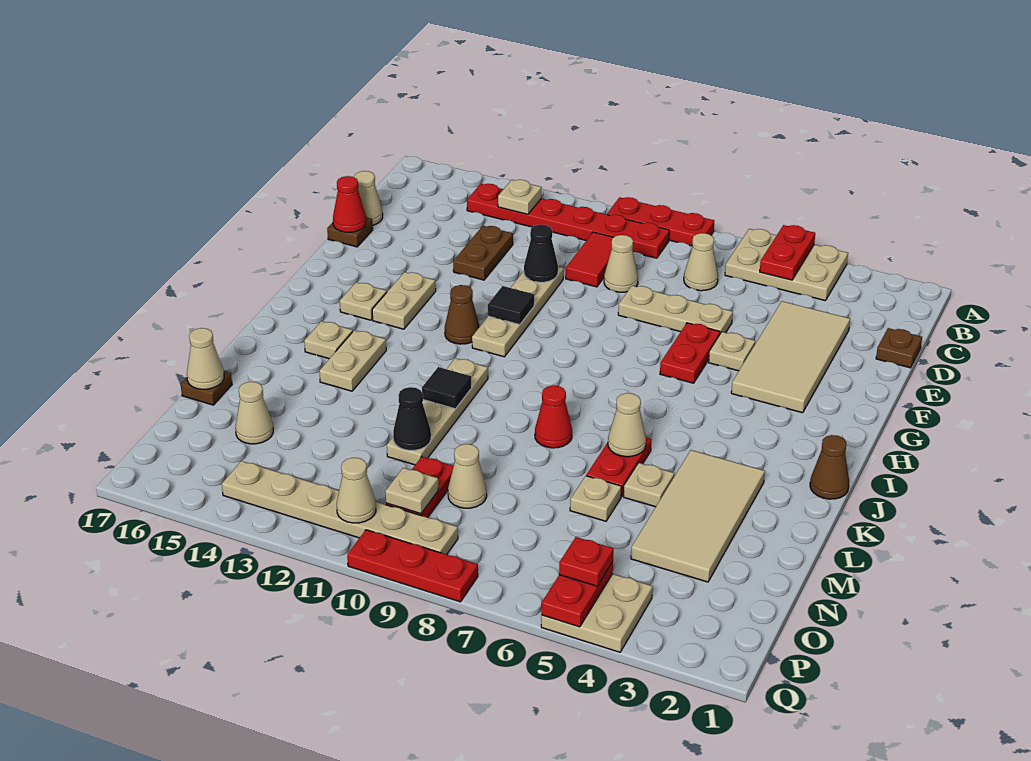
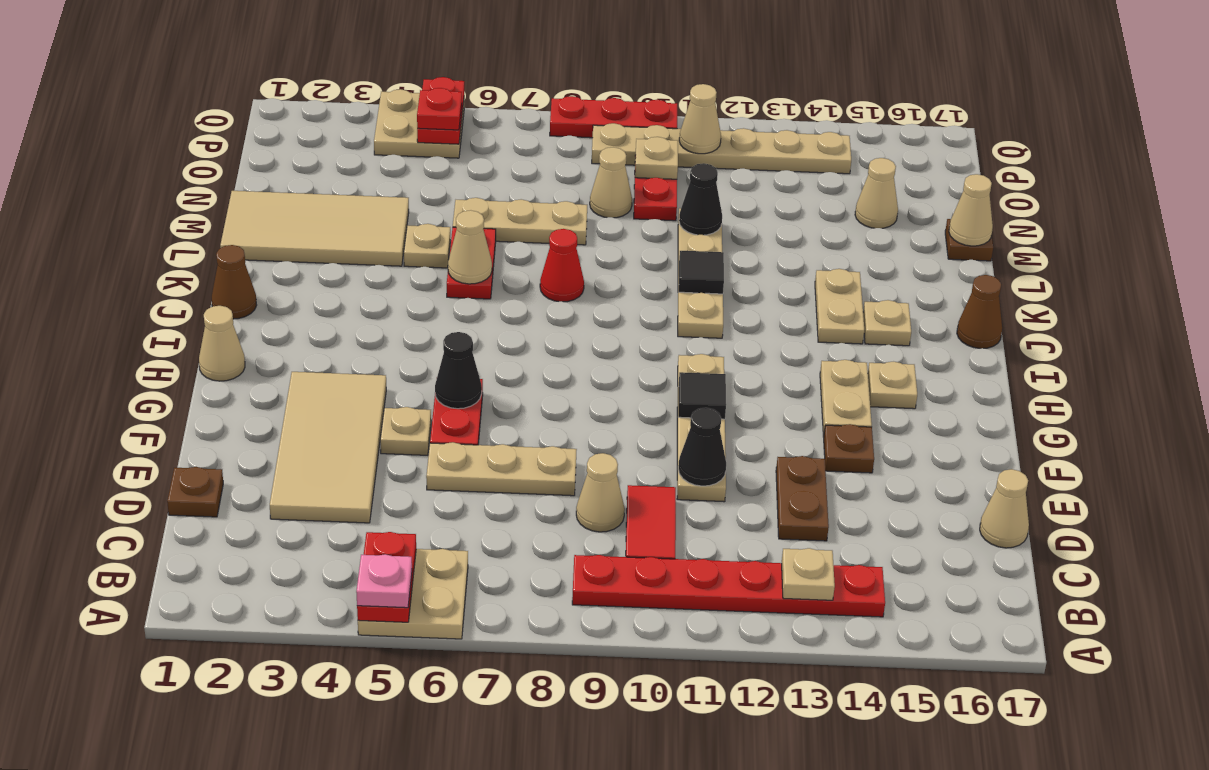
tan plate A4:B6 level 1 -> tan plate A5:B6 level 1
none -> pink plate A5 level 3
red plate A8:A10 level 1 -> none
tan cone C7 level 1 -> tan cone H1 level 1
brown plate E17 level 1 -> brown plate F14 level 1
red cone E17 level 2 -> none
none -> black cone G6 level 2
brown cone H12 level 1 -> brown cone J17 level 1
tan tile K3:N4 level 1 -> tan tile L1:M4 level 1
tan plate M6 level 1 -> tan plate M6:M8 level 1

